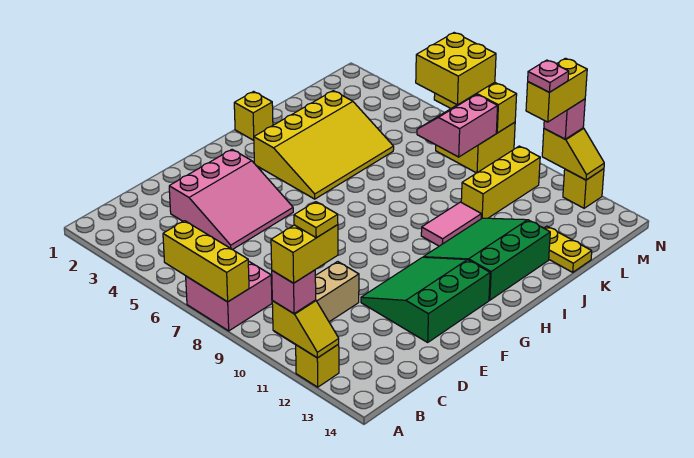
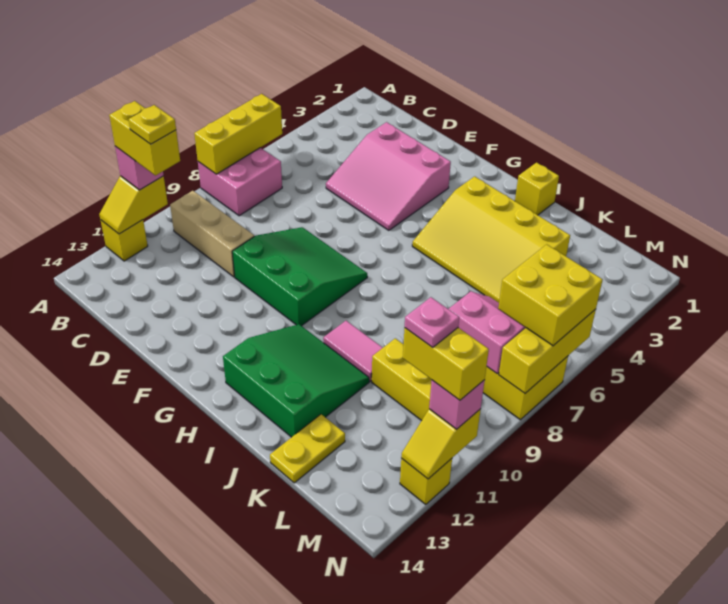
green slope E11:G13 level 1 top 13 -> green slope E8:G10 level 1 top 10

